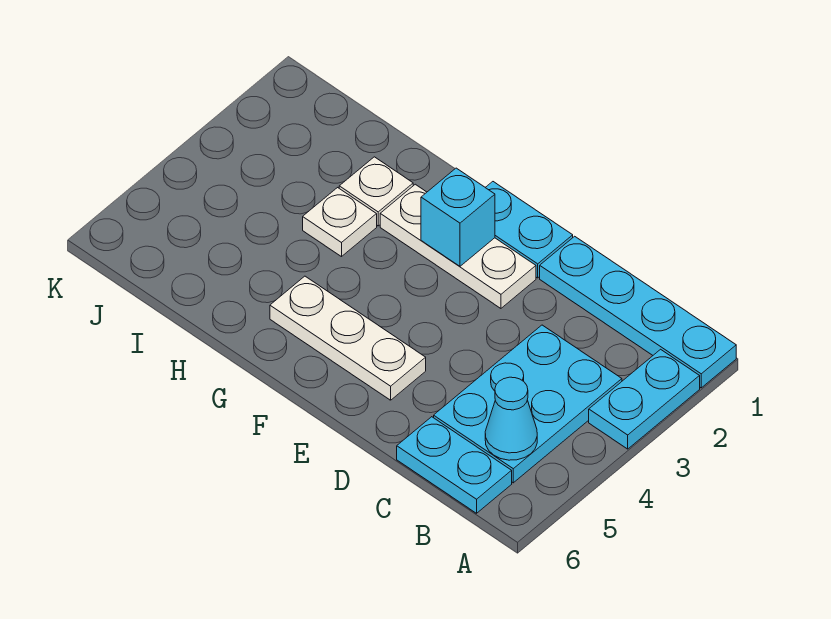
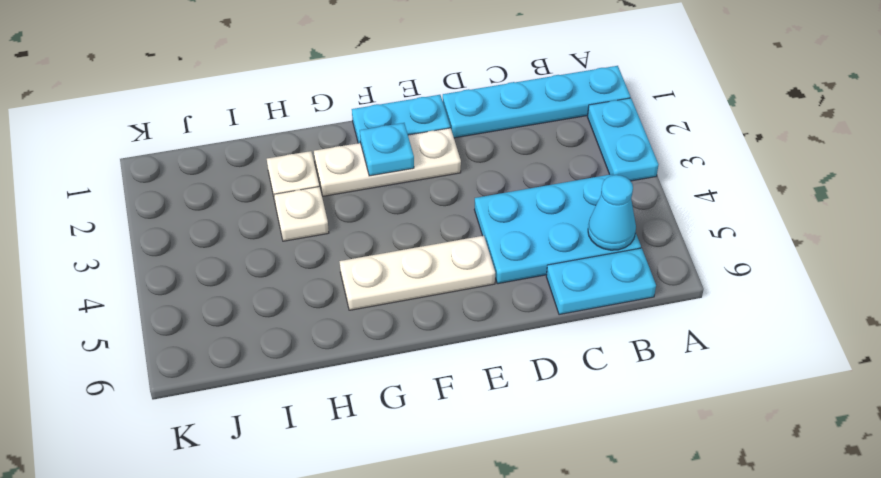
cyan plate B3:C5 level 1 -> cyan plate B4:D5 level 1
cyan brick F2 level 2 -> cyan plate F2 level 2

